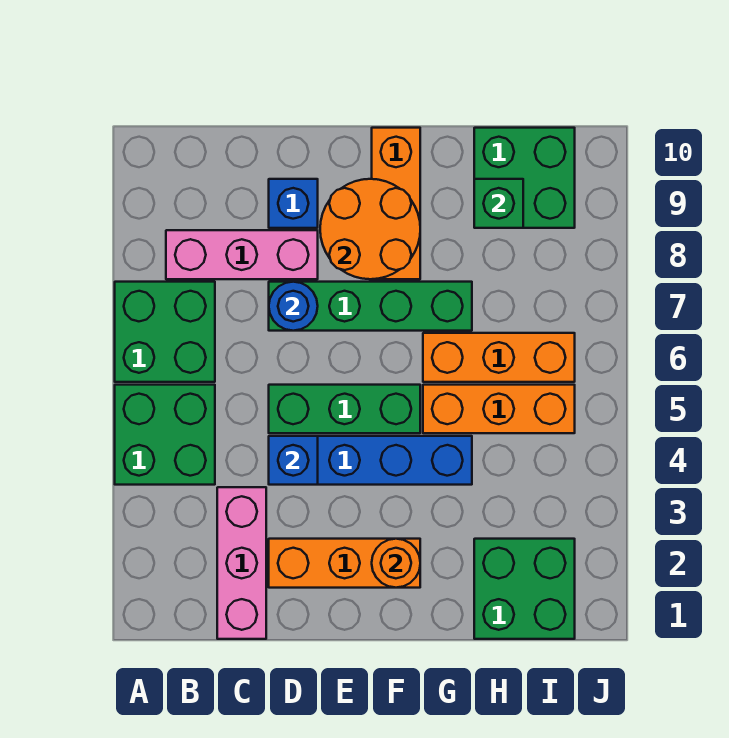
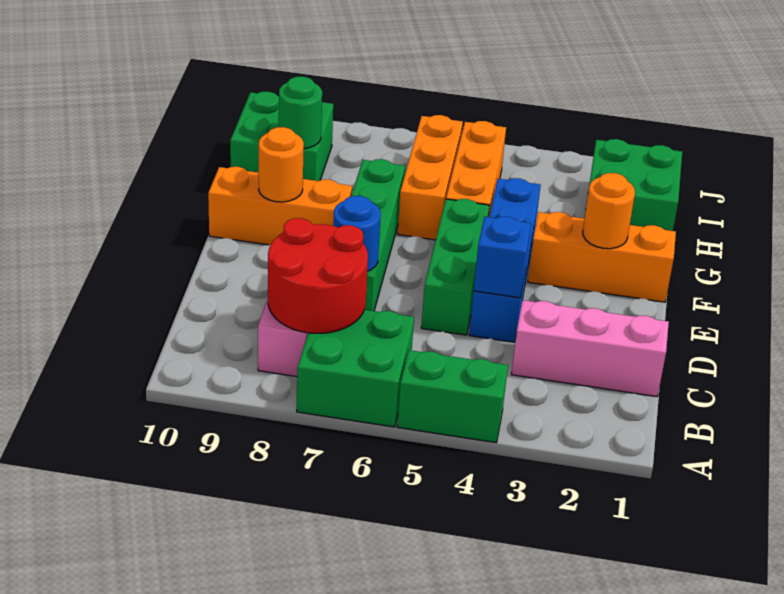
green brick A4:B5 level 1 -> green brick A4:A5 level 1
none -> red round brick B7:C8 level 2
orange brick D2:F2 level 1 -> orange brick F1:F3 level 1
blue brick D9 level 1 -> none
orange round brick E8:F9 level 2 -> orange round brick F9 level 2
green brick H9 level 2 -> green round brick H9 level 2

